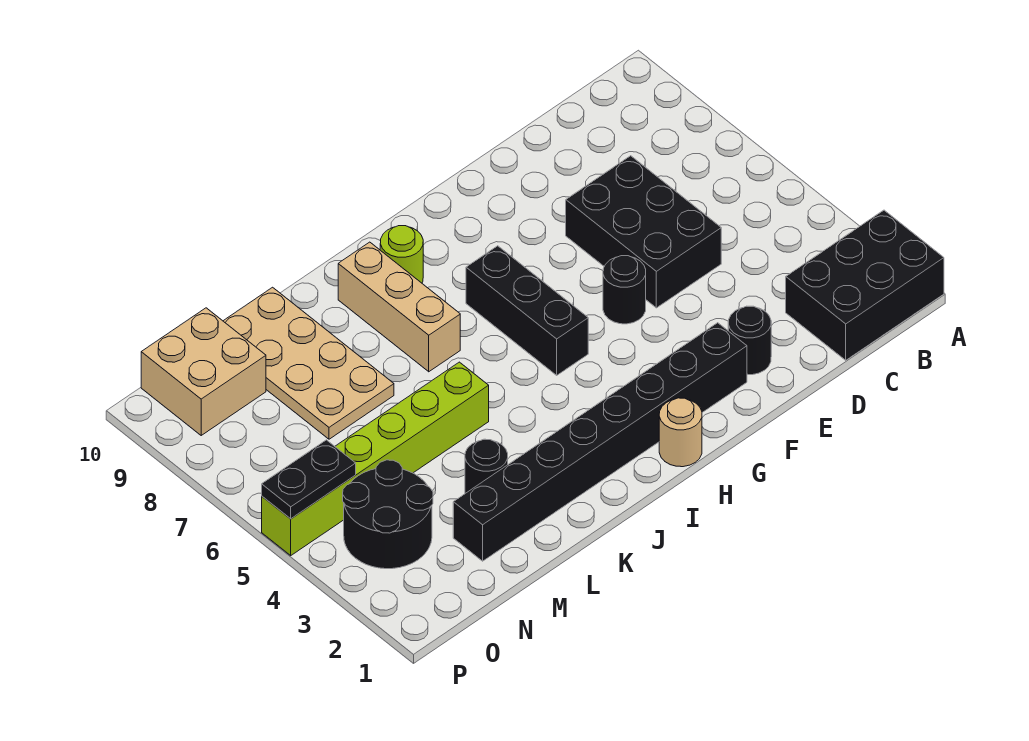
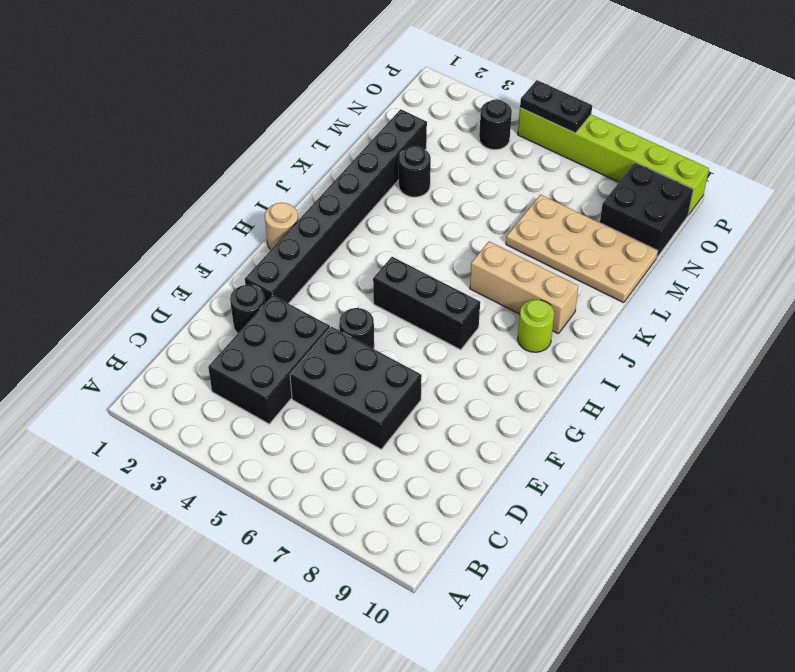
black brick A1:C2 level 1 -> black brick C3:E4 level 1
lime brick K5:P5 level 1 -> lime brick P5:P10 level 1
black round brick N3:O4 level 1 -> black round brick O4 level 1
tan brick N9:O10 level 1 -> black brick N9:O10 level 1
black plate O5:P5 level 2 -> black plate P5:P6 level 2

